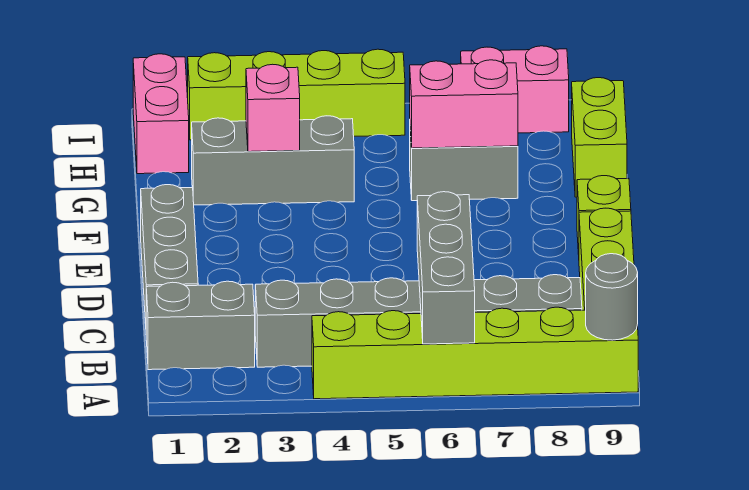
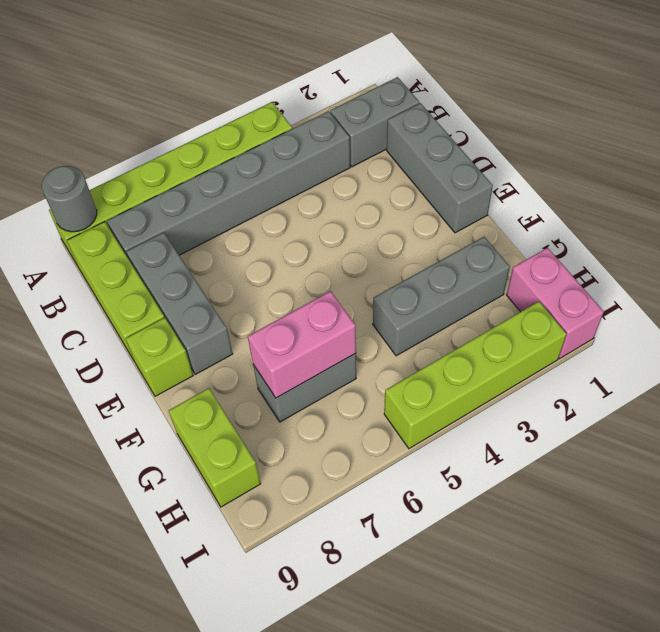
grey brick A6:C6 level 2 -> grey brick C8:E8 level 1
pink brick G3 level 2 -> none
pink brick I7:I8 level 1 -> none

